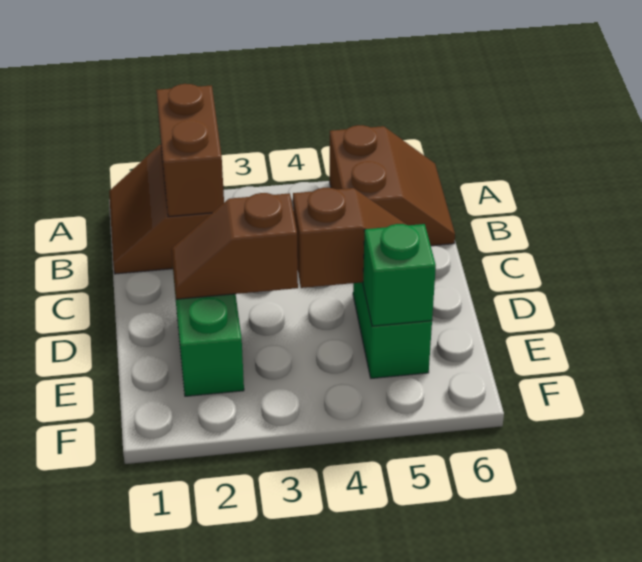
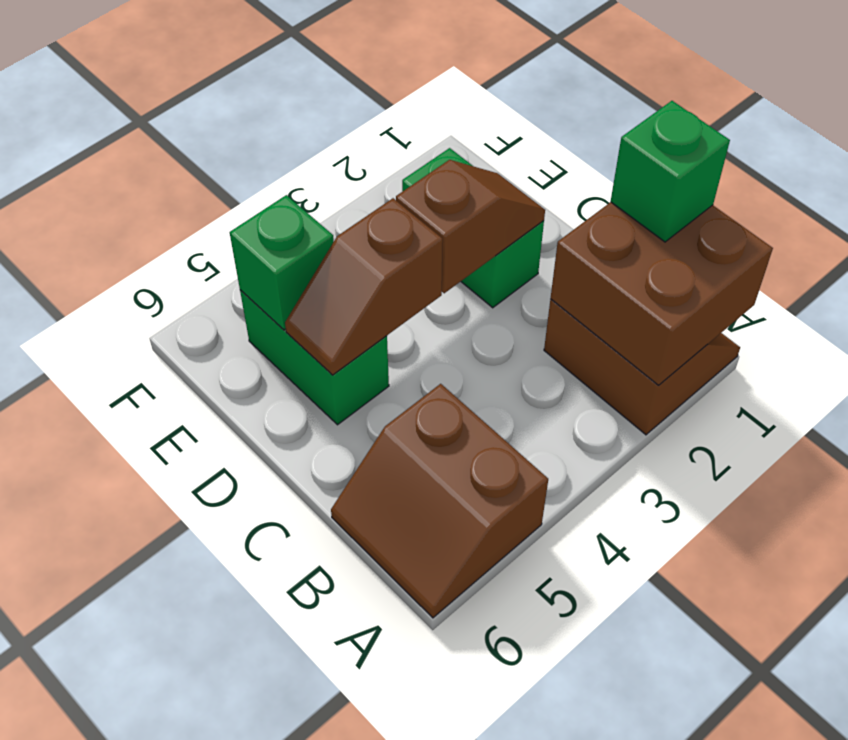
brown brick A2:B2 level 2 -> brown brick A1:B2 level 2
none -> green brick B1 level 3

